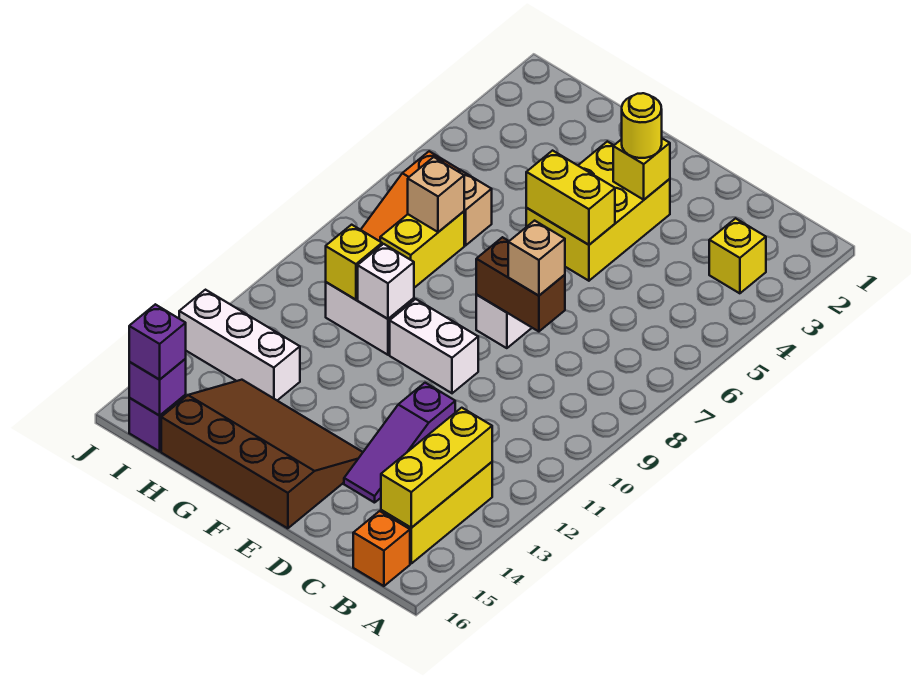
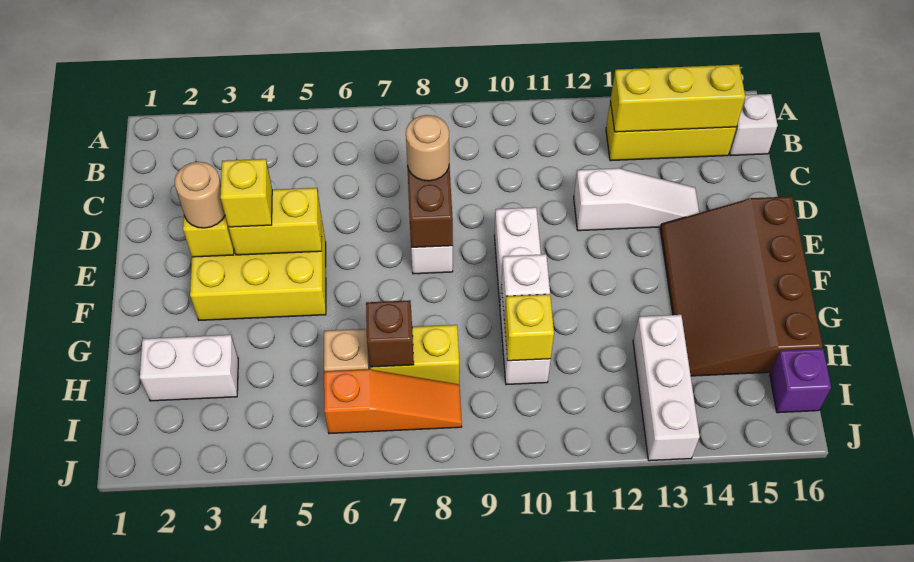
yellow brick B3 level 1 -> yellow brick E4 level 3
orange brick B16 level 1 -> white brick B16 level 1
tan brick D8 level 3 -> tan round brick D8 level 3
purple slope D12:D14 level 1 top 12 -> white slope D12:D14 level 1 top 12
yellow round brick E3 level 3 -> tan round brick E3 level 3
yellow brick E5:F5 level 2 -> yellow brick E4:E5 level 2
none -> white brick H2:H3 level 1
tan brick H7 level 2 -> brown brick H7 level 2
purple brick I16 level 2 -> none
purple brick I16 level 3 -> none

